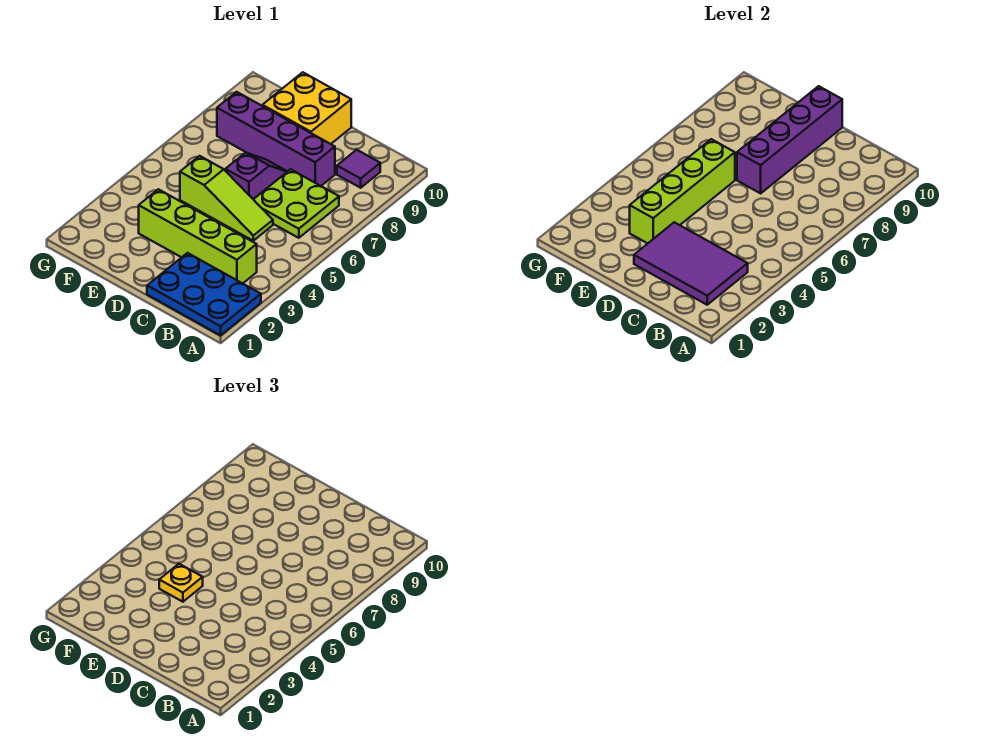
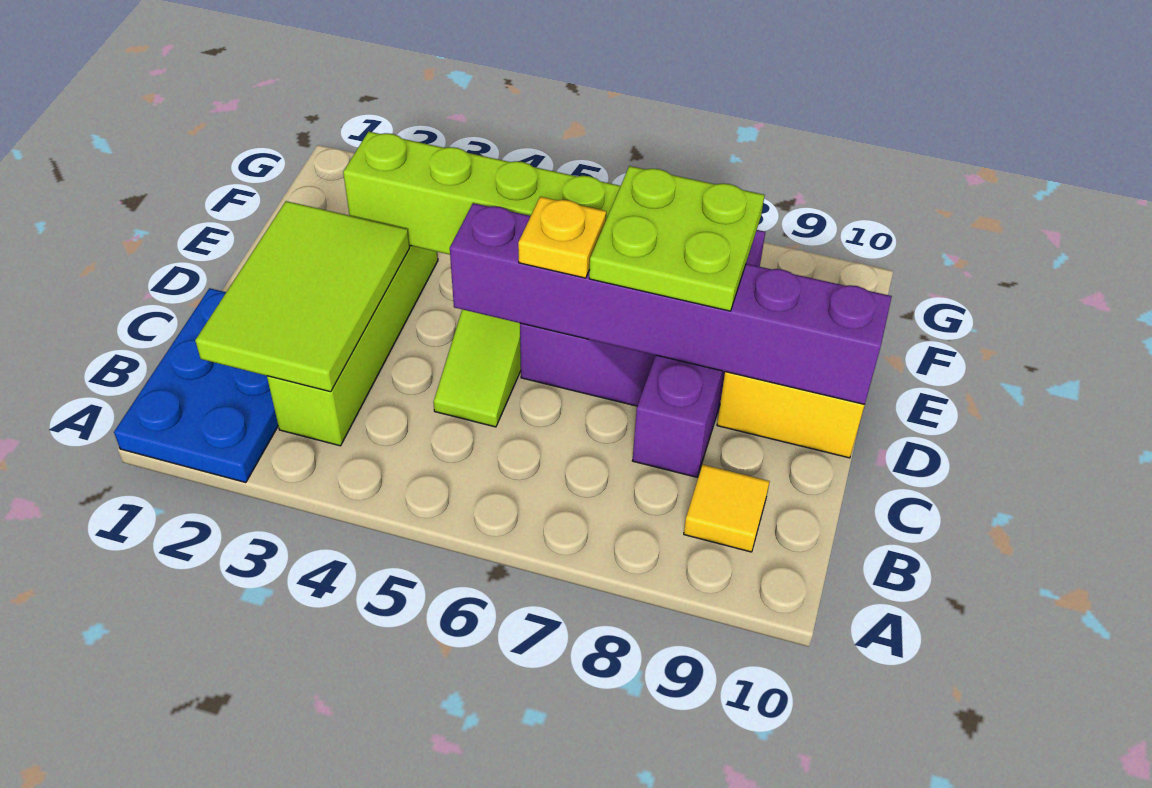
purple tile B2:D3 level 2 -> lime tile B2:D3 level 2
lime plate B6:C7 level 1 -> lime plate D7:E8 level 3
purple tile B9 level 1 -> yellow tile B9 level 1
purple brick D7:D10 level 2 -> purple brick D5:D10 level 2
yellow plate E4 level 3 -> yellow plate D6 level 3

